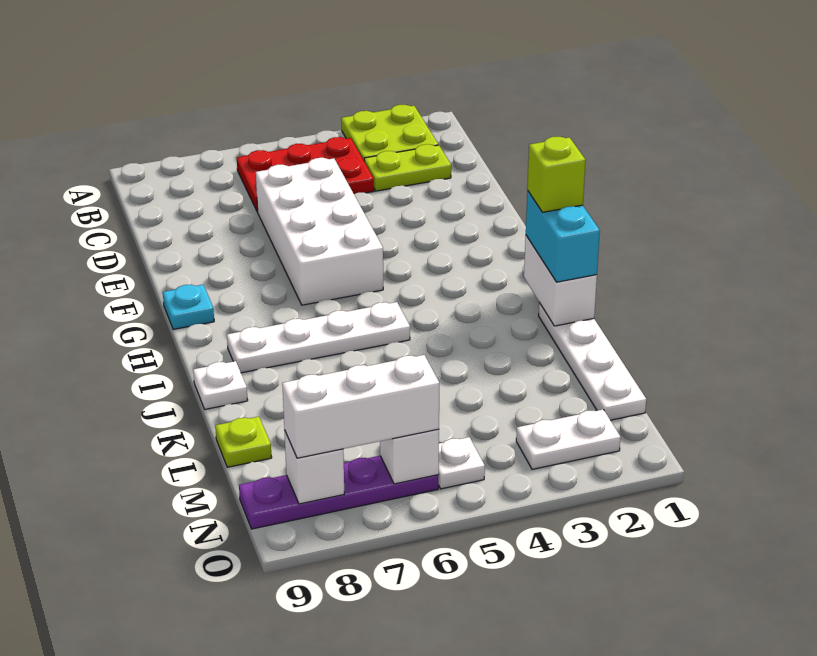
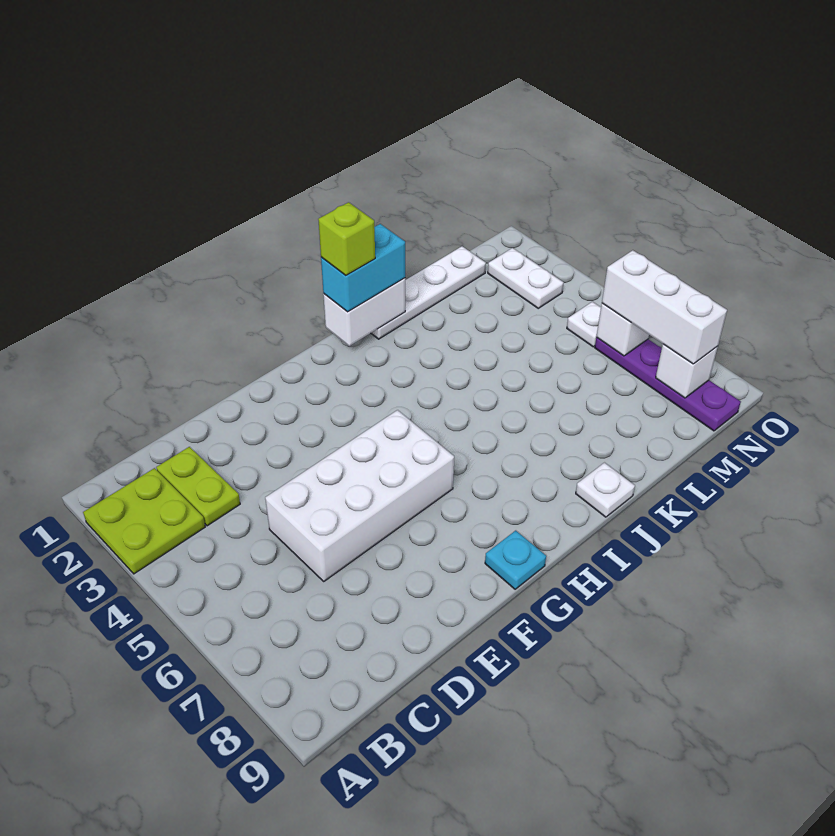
red plate B4:C6 level 1 -> none
white plate I5:I8 level 1 -> none
lime plate L9 level 1 -> none

